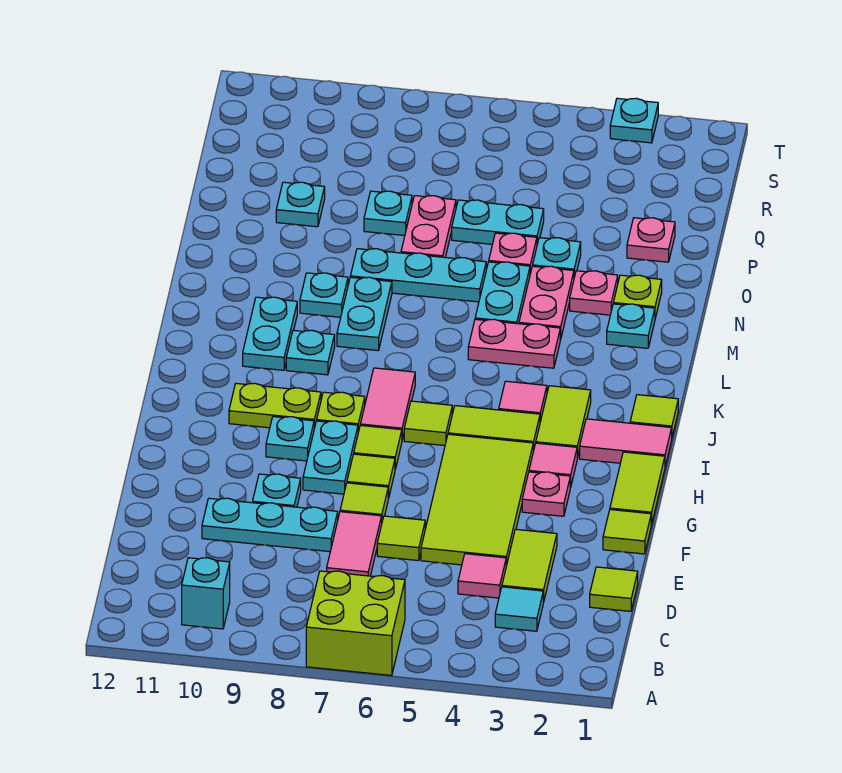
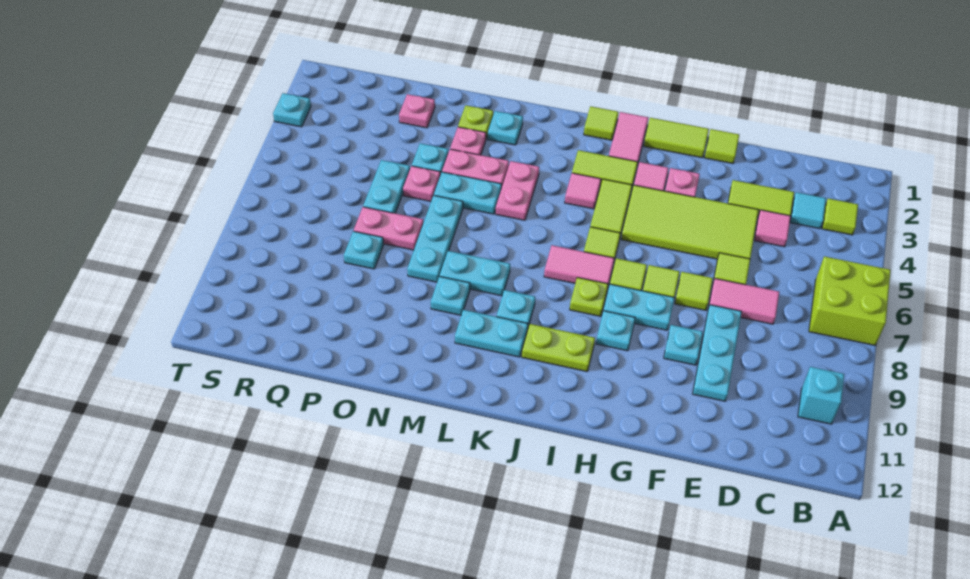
lime tile D1 level 1 -> lime tile B3 level 1
lime plate I9:I10 level 1 -> lime plate I10:J10 level 1
cyan plate P10 level 1 -> none

